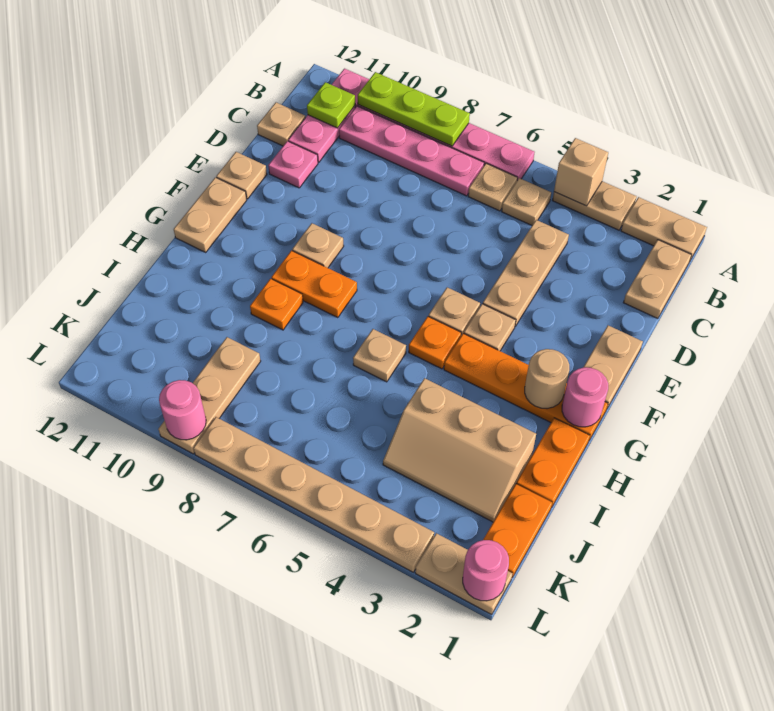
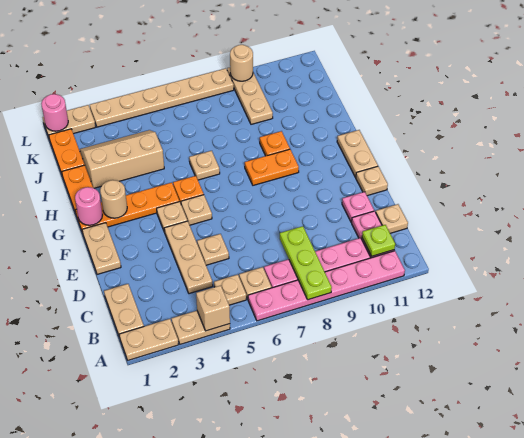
lime plate A8:A10 level 2 -> lime plate A8:C8 level 2
tan plate F9 level 1 -> tan plate D5 level 1
pink round brick L9 level 2 -> tan round brick L9 level 2

